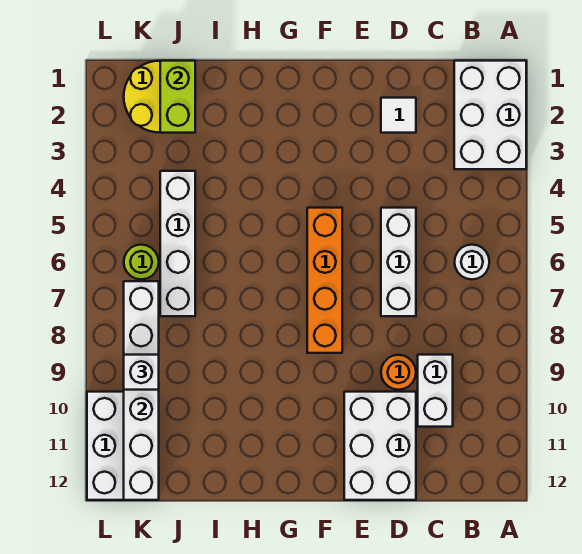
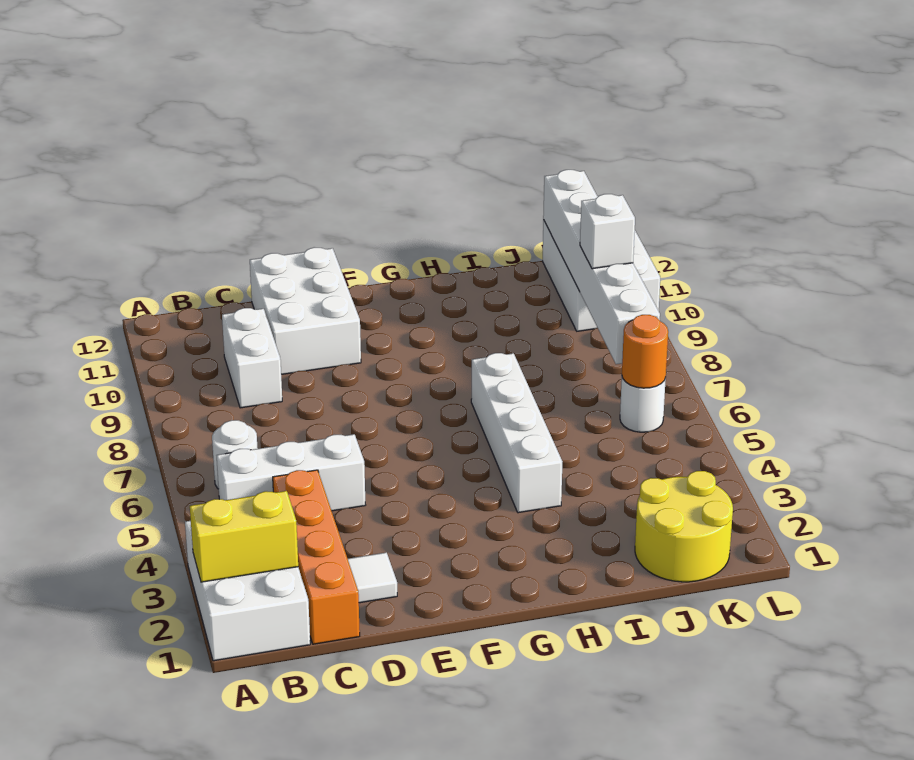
none -> yellow brick A2:B2 level 2
white brick D5:D7 level 1 -> white brick B5:D5 level 1
orange round brick D9 level 1 -> orange round brick K6 level 2
orange brick F5:F8 level 1 -> orange brick C1:C4 level 1
lime brick J1:J2 level 2 -> none
white brick J4:J7 level 1 -> white brick H4:H7 level 1
lime round brick K6 level 1 -> white round brick K6 level 1

